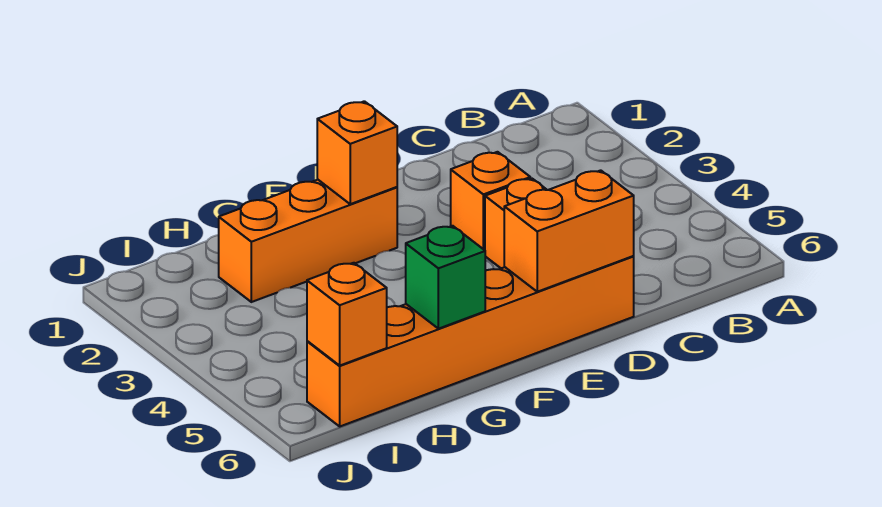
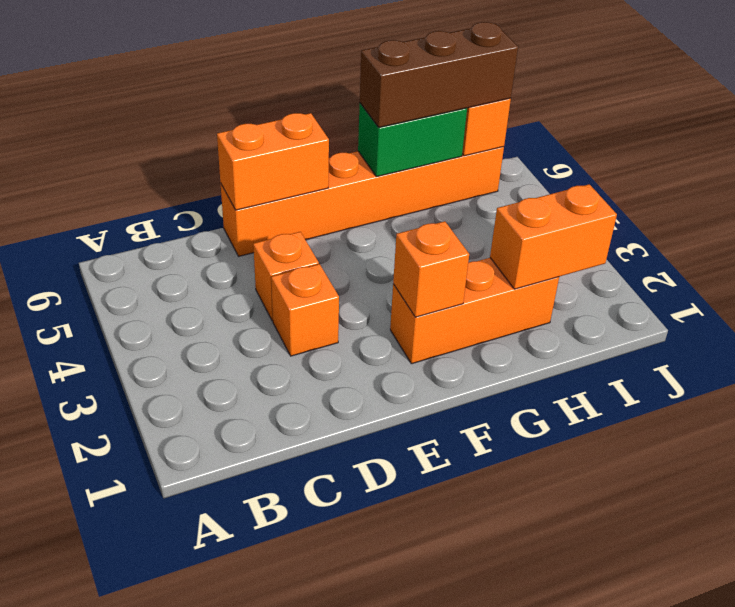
green brick G6 level 2 -> green brick G6:H6 level 2
none -> brown brick G6:I6 level 3
none -> orange brick H2:I2 level 2

